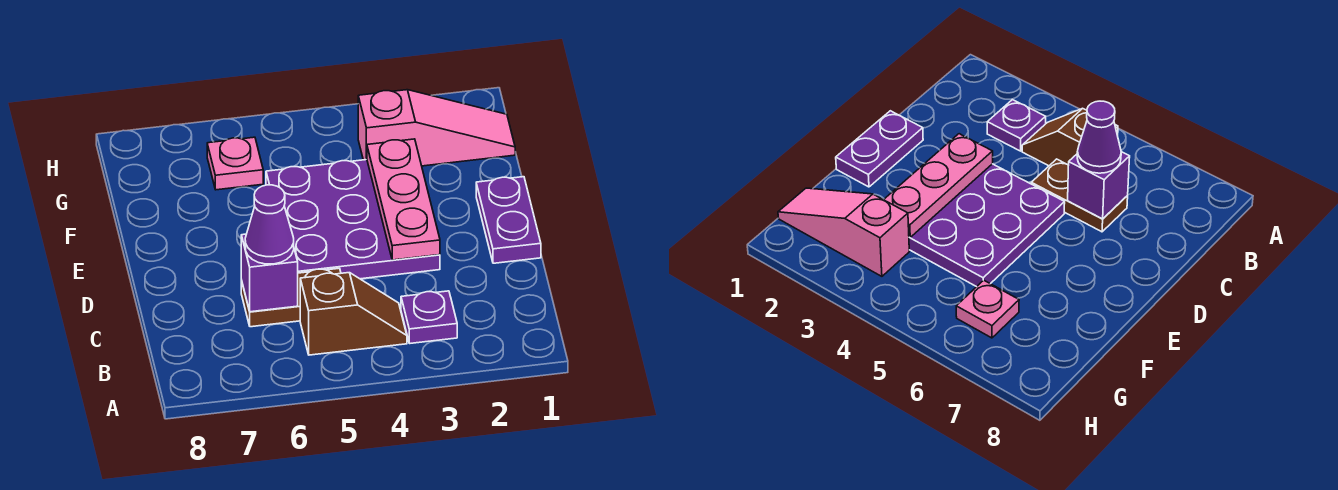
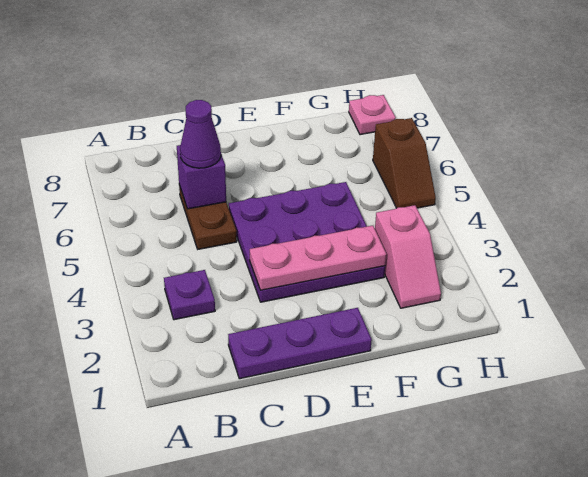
brown slope B4:B5 level 1 top 5 -> brown slope H5:H6 level 1 top 6
purple plate D1:E1 level 1 -> purple plate C1:E1 level 1
pink slope G1:G3 level 1 top 3 -> pink slope G2:G3 level 1 top 3
pink plate G6 level 1 -> pink plate H8 level 1

